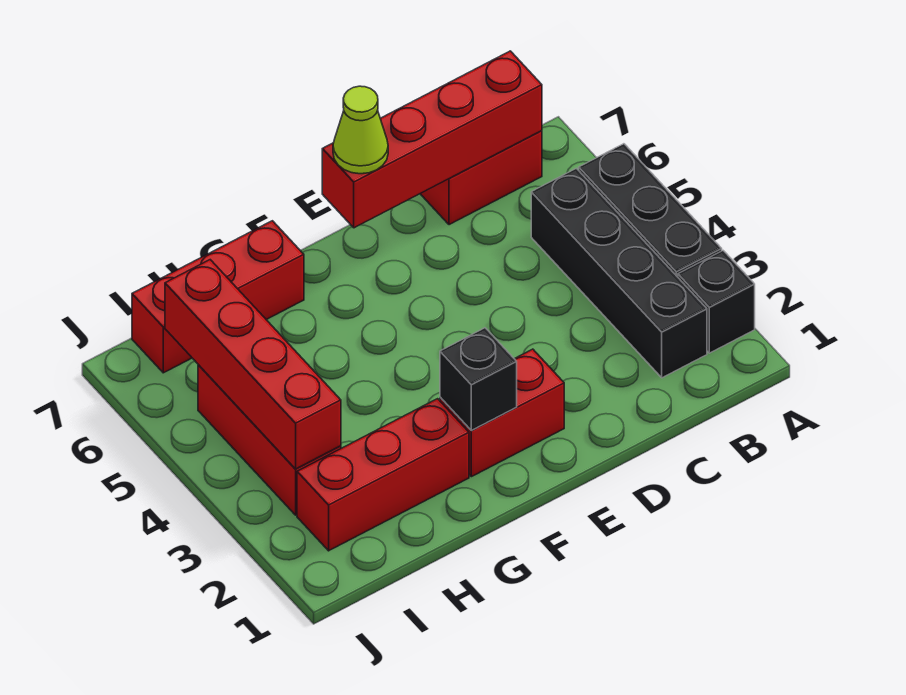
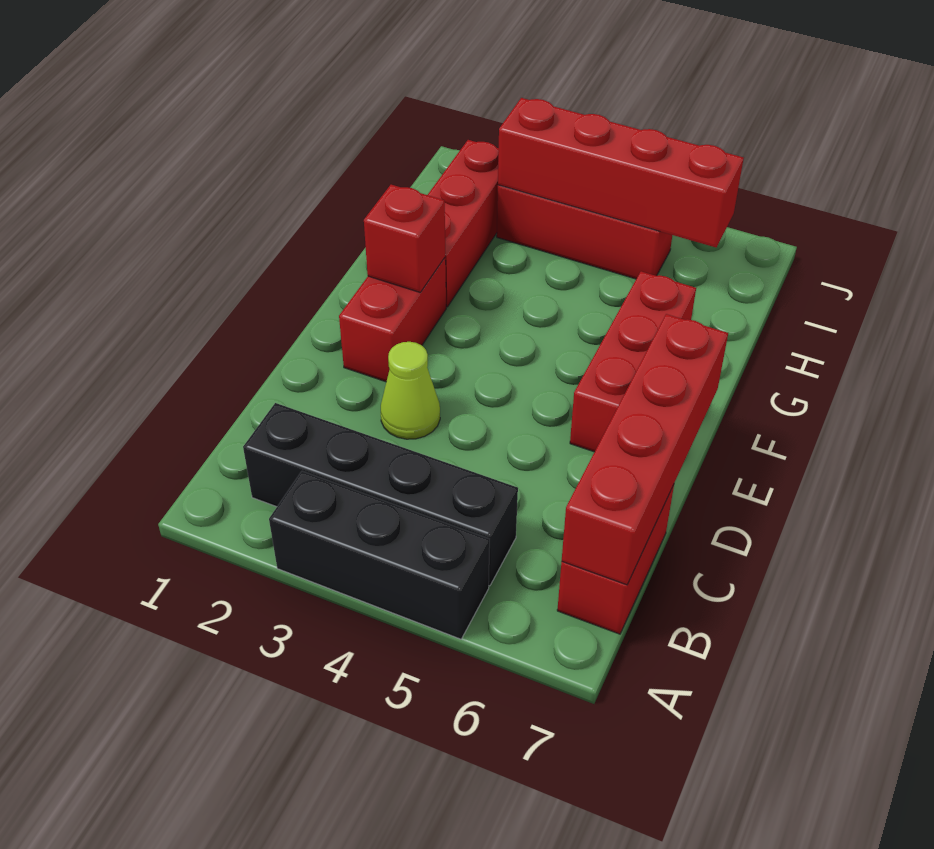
black brick A2 level 1 -> none
lime cone E7 level 3 -> lime cone D3 level 1
black brick F2 level 2 -> red brick F2 level 2
red brick G7:I7 level 1 -> red brick E6:G6 level 1

